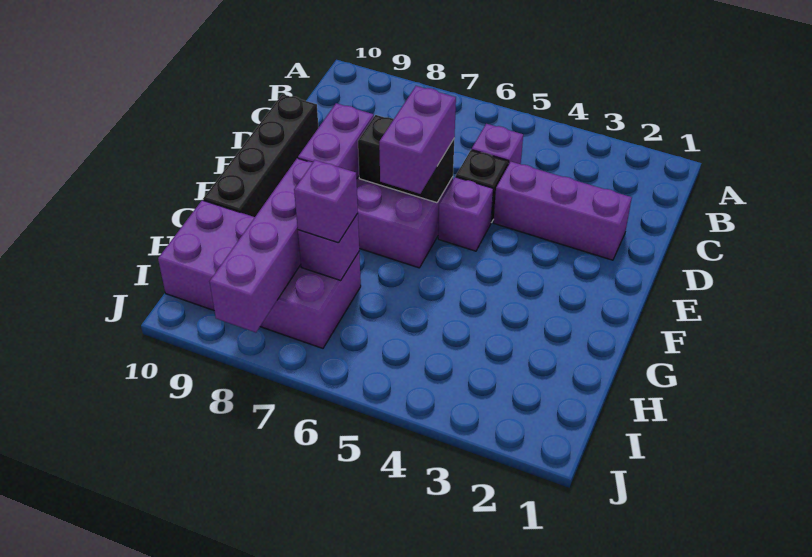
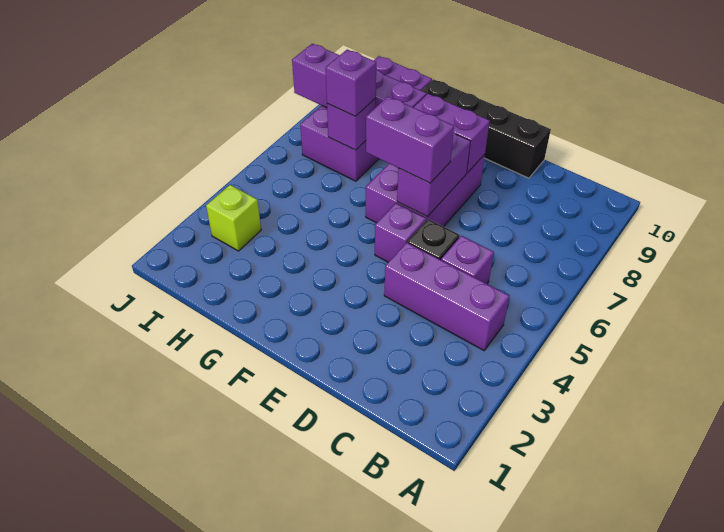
purple brick D2:D4 level 1 -> purple brick B4:D4 level 1
black brick E6:E7 level 2 -> purple brick E6:E7 level 2
none -> lime brick I3 level 1

